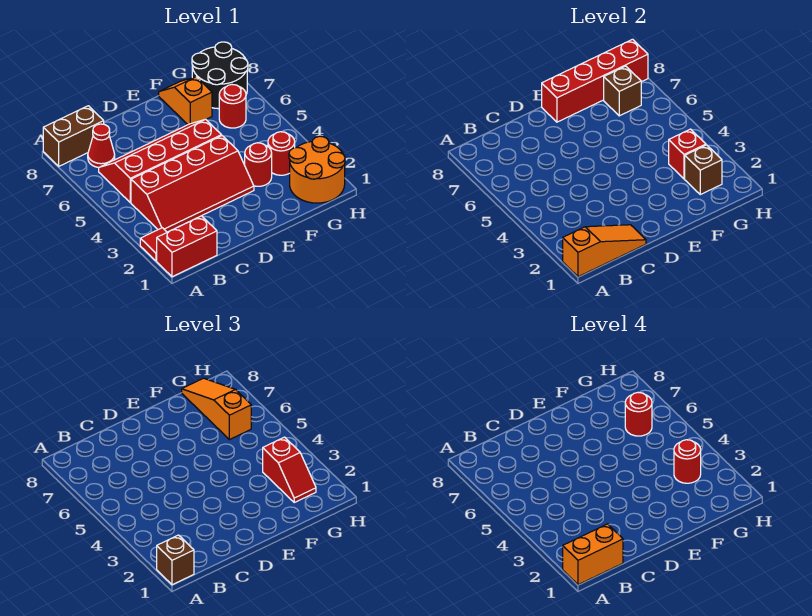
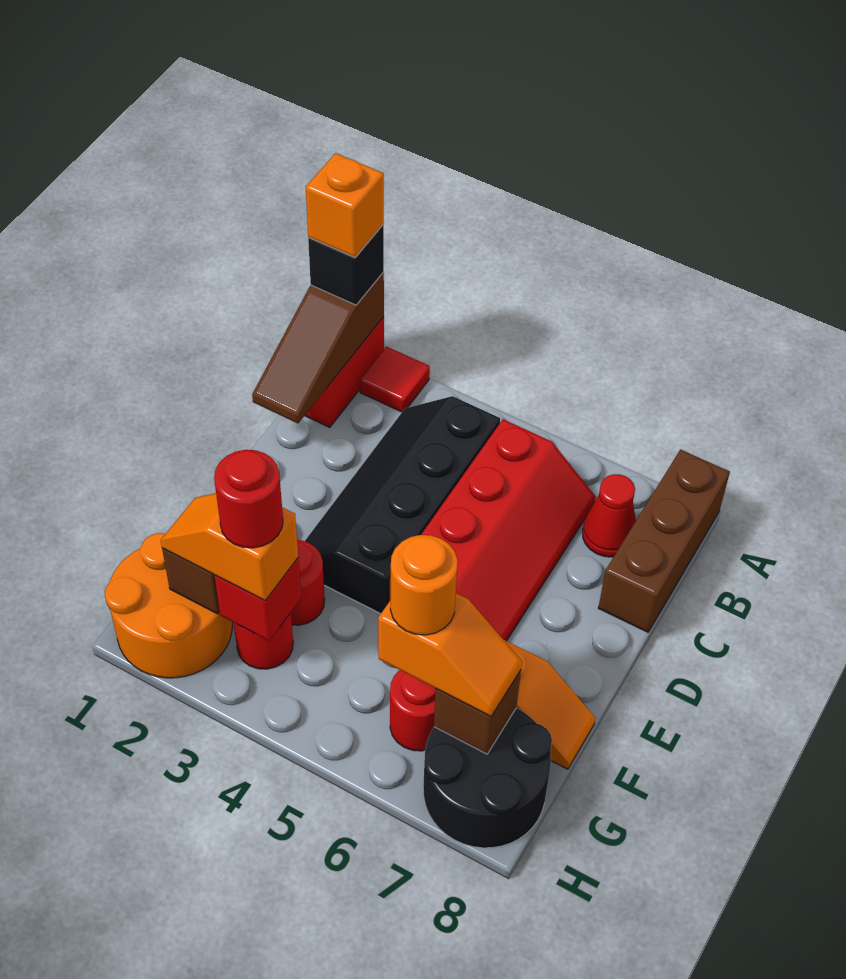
orange slope A1:C1 level 2 top A -> brown slope A1:C1 level 2 top A
brown brick A1 level 3 -> black brick A1 level 3
orange brick A1:B1 level 4 -> orange brick A1 level 4
brown brick A8:B8 level 1 -> brown brick A8:C8 level 1
red slope B3:E4 level 1 top 4 -> black slope B3:E4 level 1 top 4
red brick E8:H8 level 2 -> none
red slope G2:G3 level 3 top 3 -> orange slope G2:G3 level 3 top 3
orange slope G6:G8 level 3 top 6 -> orange slope G6:G7 level 3 top 6
red round brick G6 level 4 -> orange round brick G6 level 4

